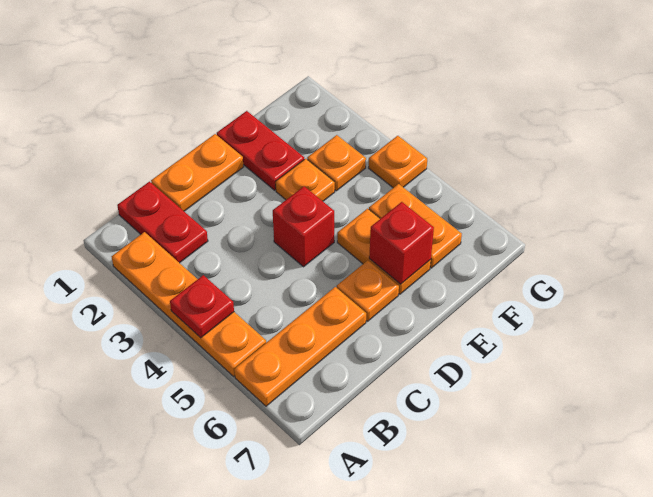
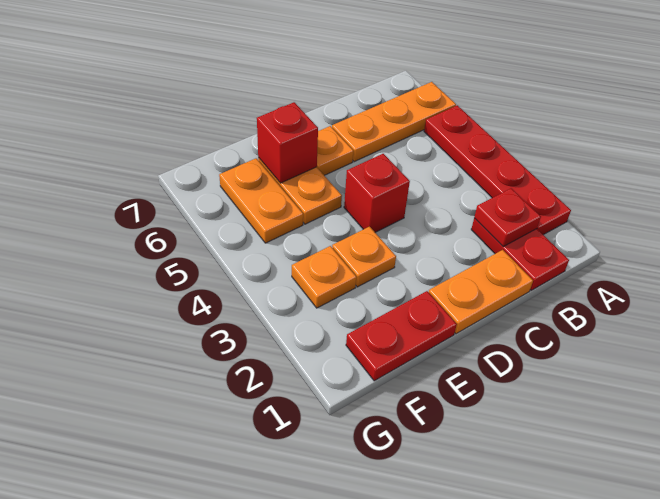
orange plate A2:A5 level 1 -> red plate A2:A5 level 1
red plate A4 level 2 -> red plate B2 level 2
red plate E1:E2 level 1 -> red plate E1:F1 level 1
orange plate G4 level 1 -> none

